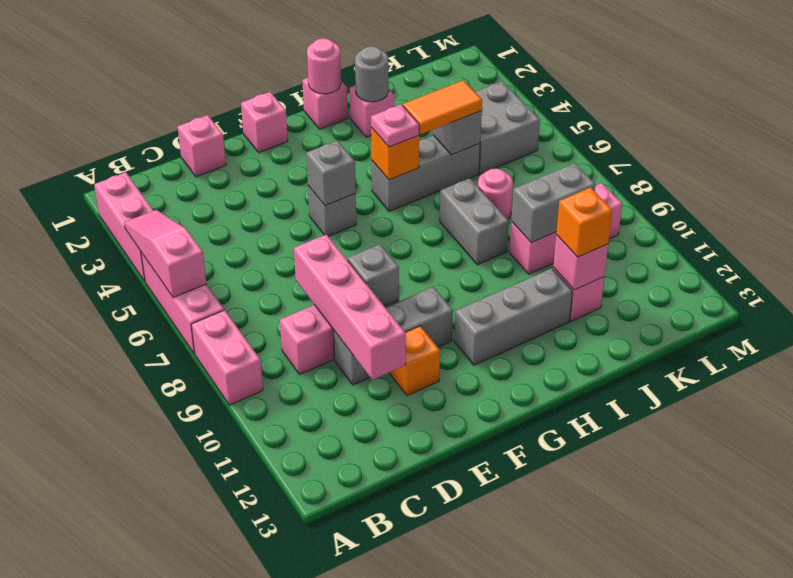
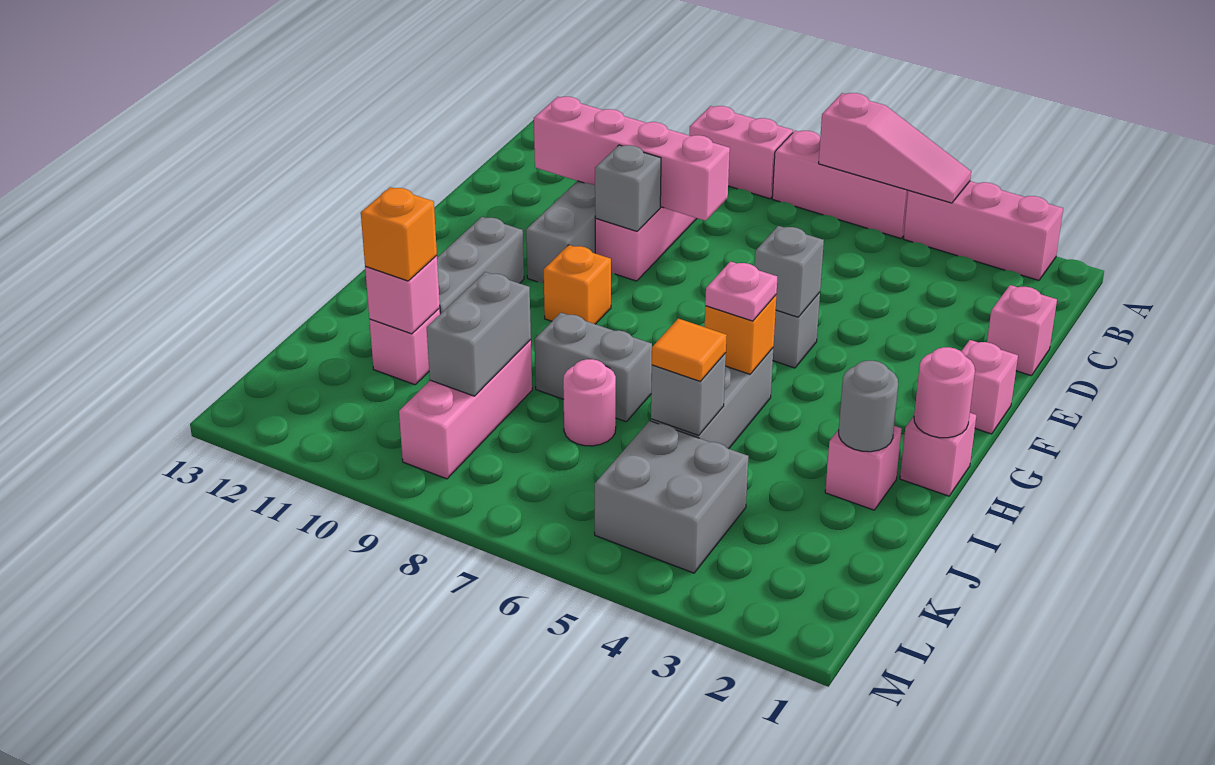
orange brick E11 level 1 -> orange brick G9 level 1
orange tile I5:J5 level 3 -> orange tile J5 level 3

